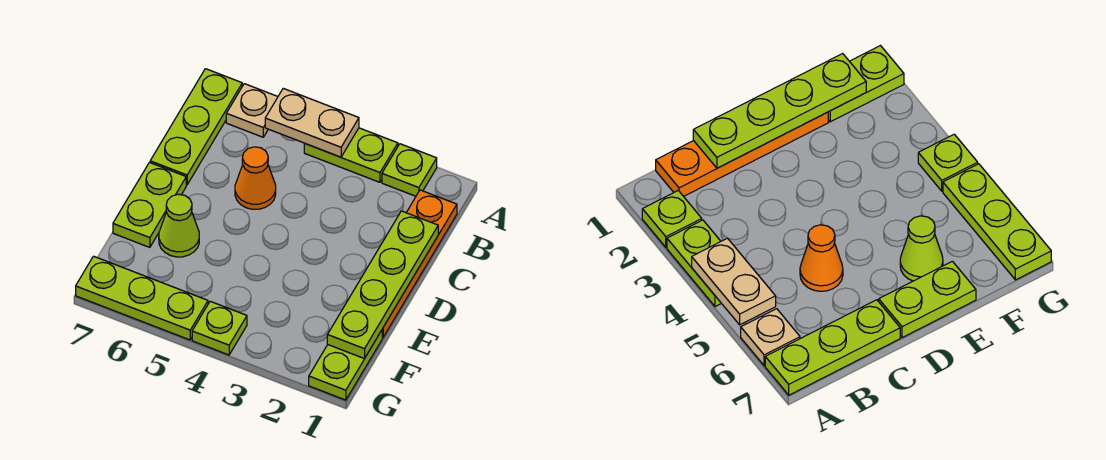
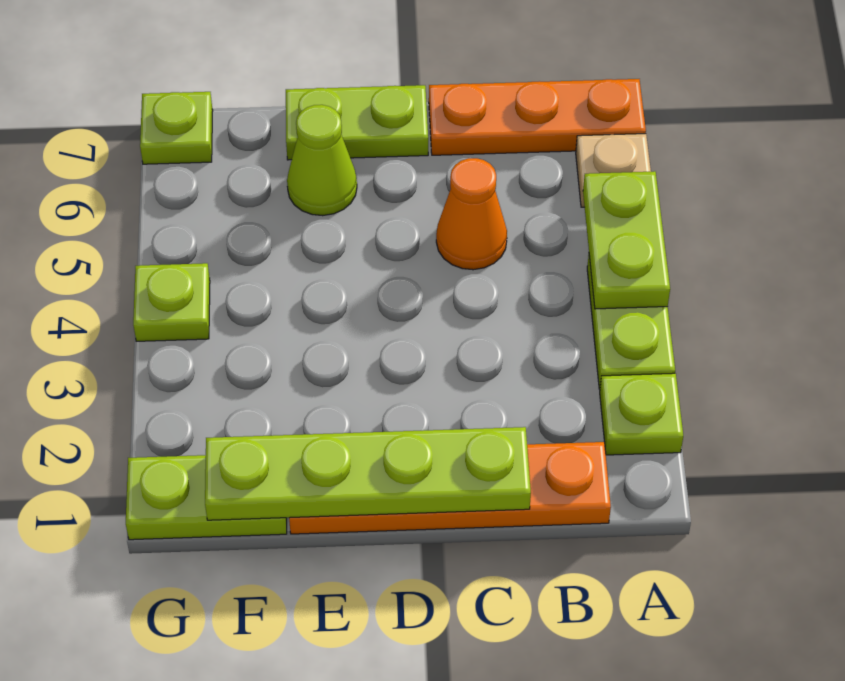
tan plate A4:A5 level 2 -> lime plate A4:A5 level 2
lime plate A7:C7 level 1 -> orange plate A7:C7 level 1
lime plate G5:G7 level 1 -> lime plate G7 level 1

